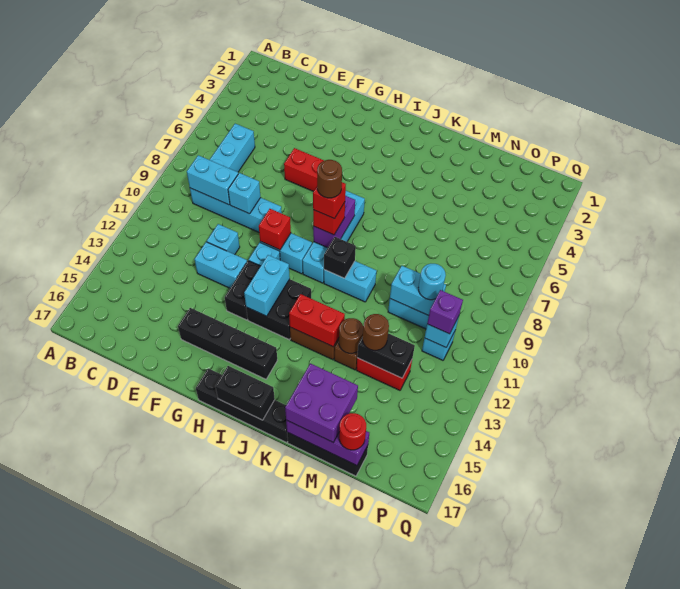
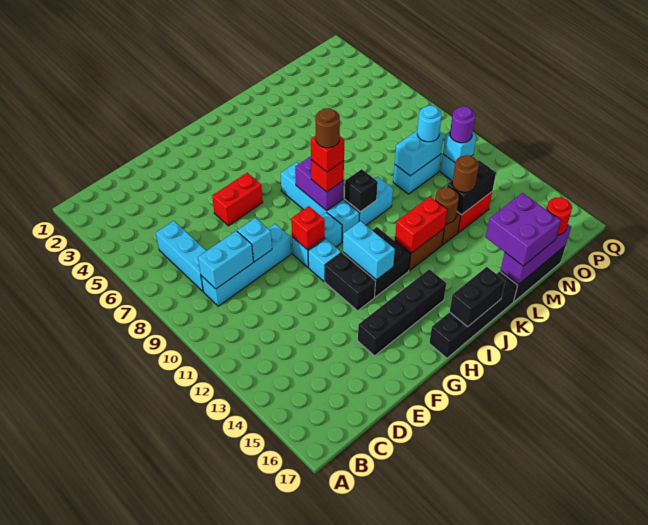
cyan brick E11 level 1 -> none
cyan brick E12:F12 level 1 -> none
purple brick O11 level 3 -> purple round brick O11 level 3

